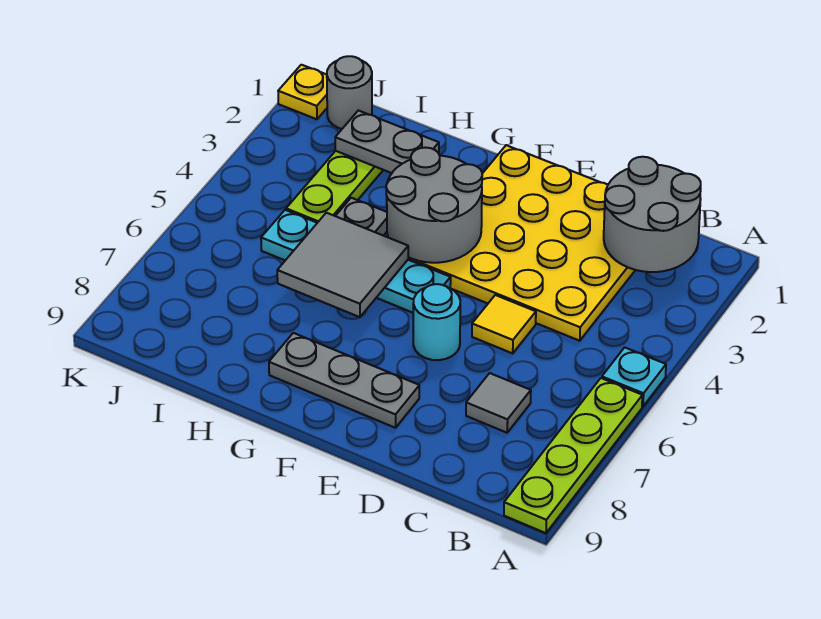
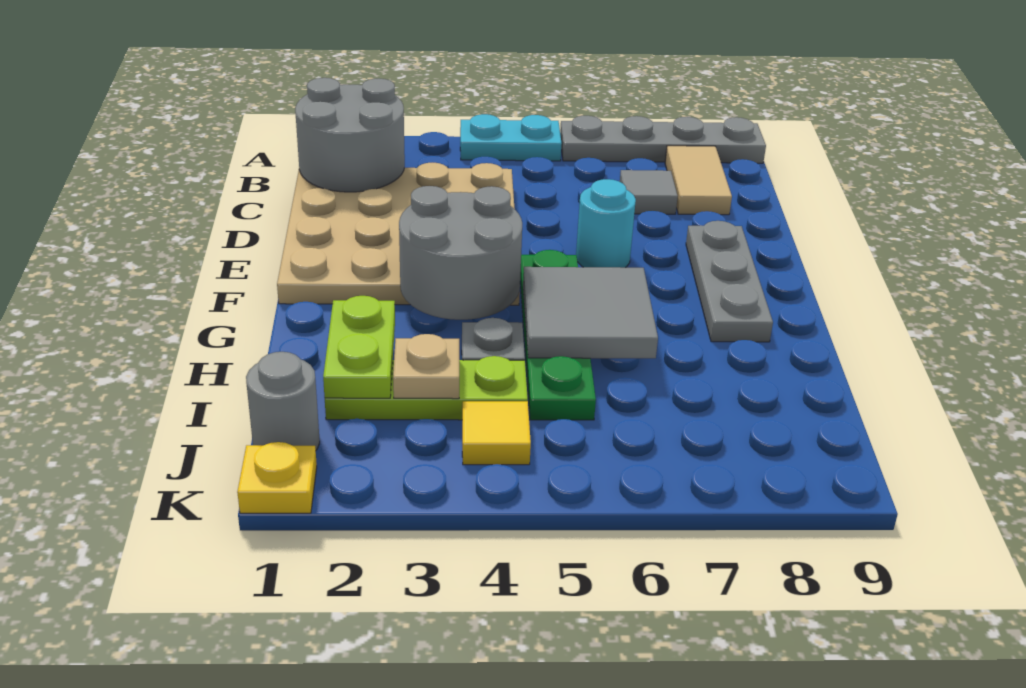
cyan plate A5 level 1 -> cyan plate A4:A5 level 1
lime plate A6:A9 level 1 -> grey plate A6:A9 level 1
none -> tan tile B8:C8 level 1
yellow plate C1:F4 level 1 -> tan plate C1:F4 level 1
yellow tile D5 level 1 -> yellow tile J4 level 1
cyan plate F5:I5 level 1 -> green plate F5:I5 level 1
grey plate H2:I2 level 2 -> lime plate H2:I2 level 2
none -> tan plate I3 level 2

